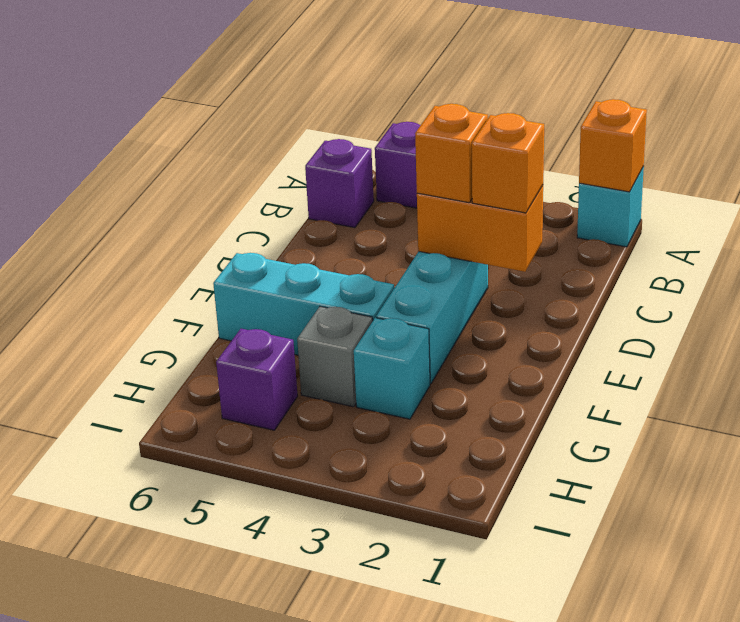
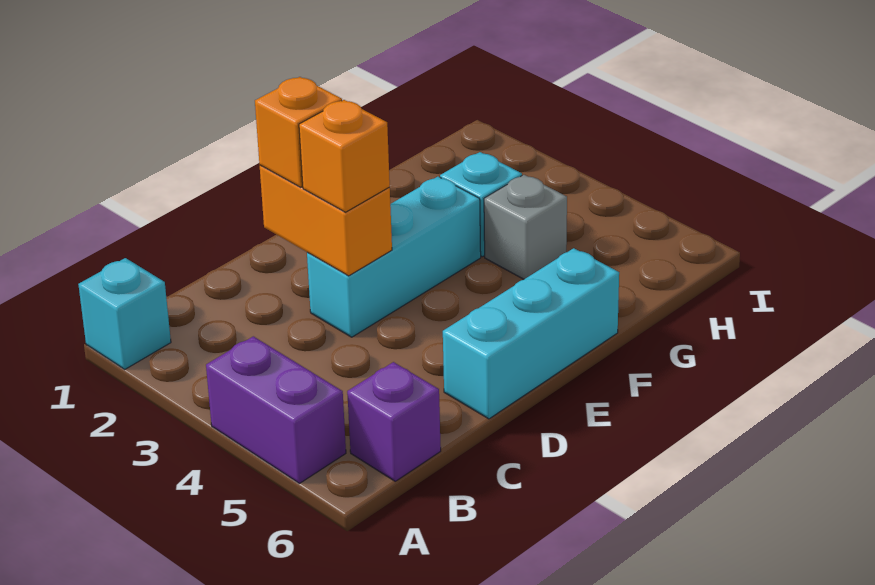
orange brick A1 level 2 -> none
cyan brick F4:F6 level 1 -> cyan brick D6:F6 level 1
purple brick H5 level 1 -> none

